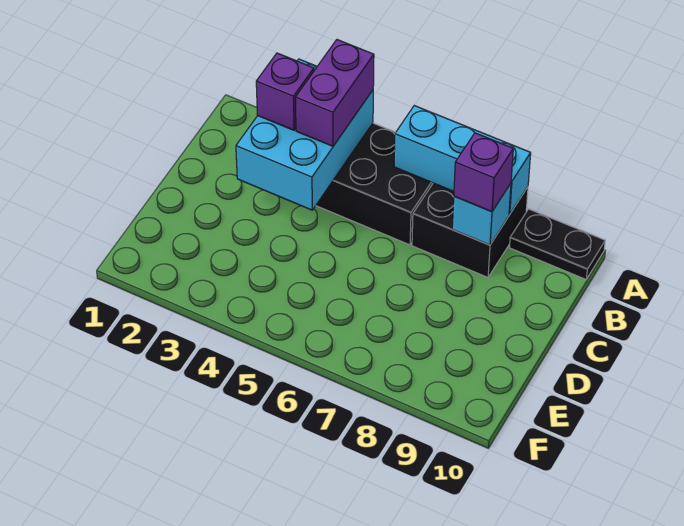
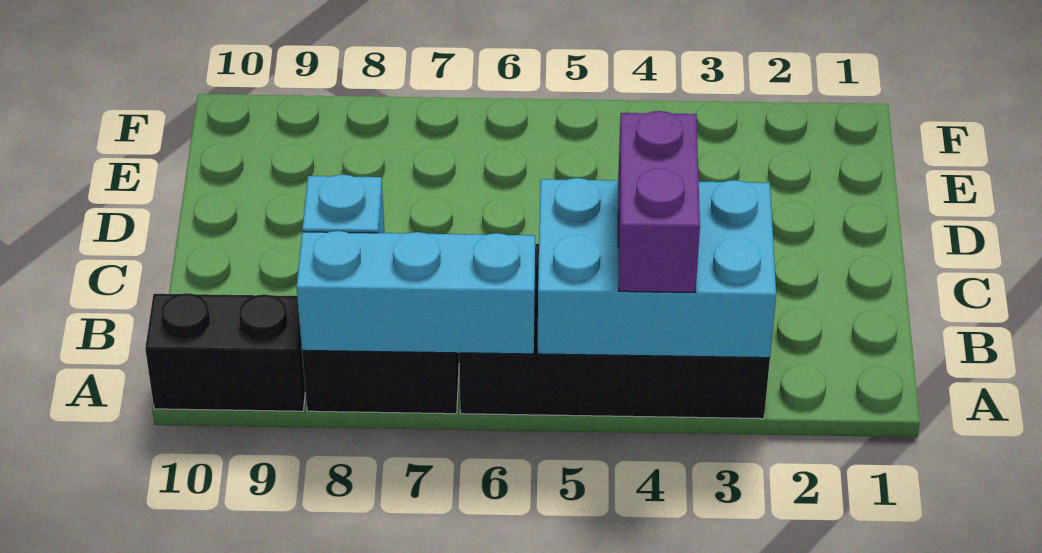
cyan brick A3:C4 level 2 -> cyan brick A3:B5 level 2
black plate A9:A10 level 1 -> black brick A9:A10 level 1
purple brick B3 level 3 -> none
purple brick B8 level 3 -> none

